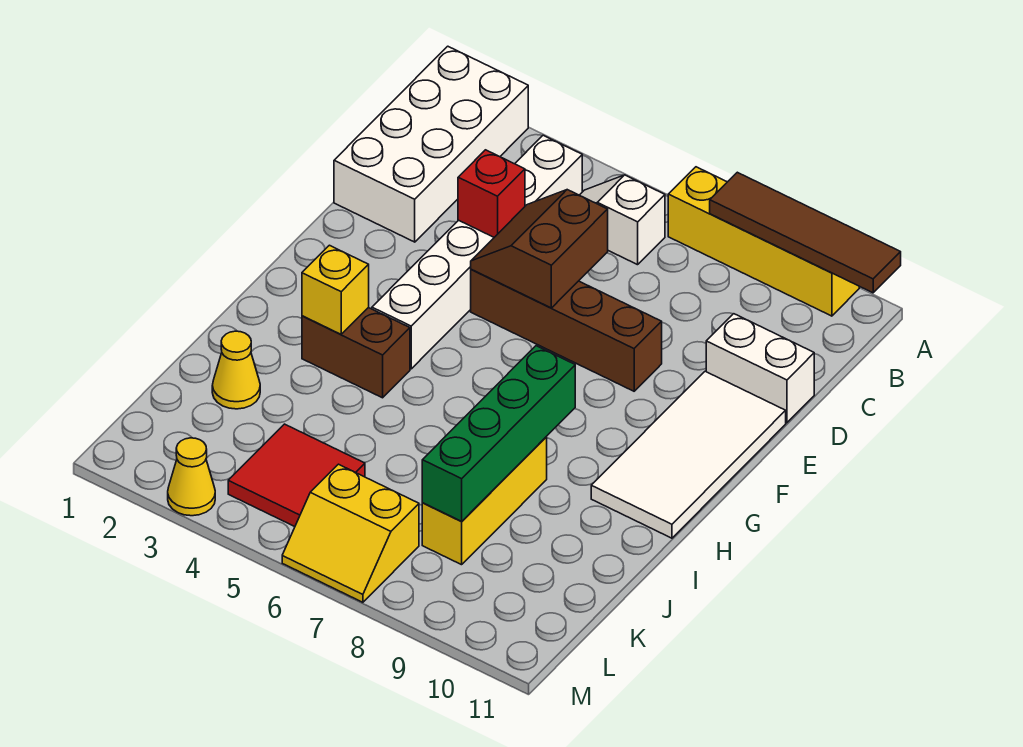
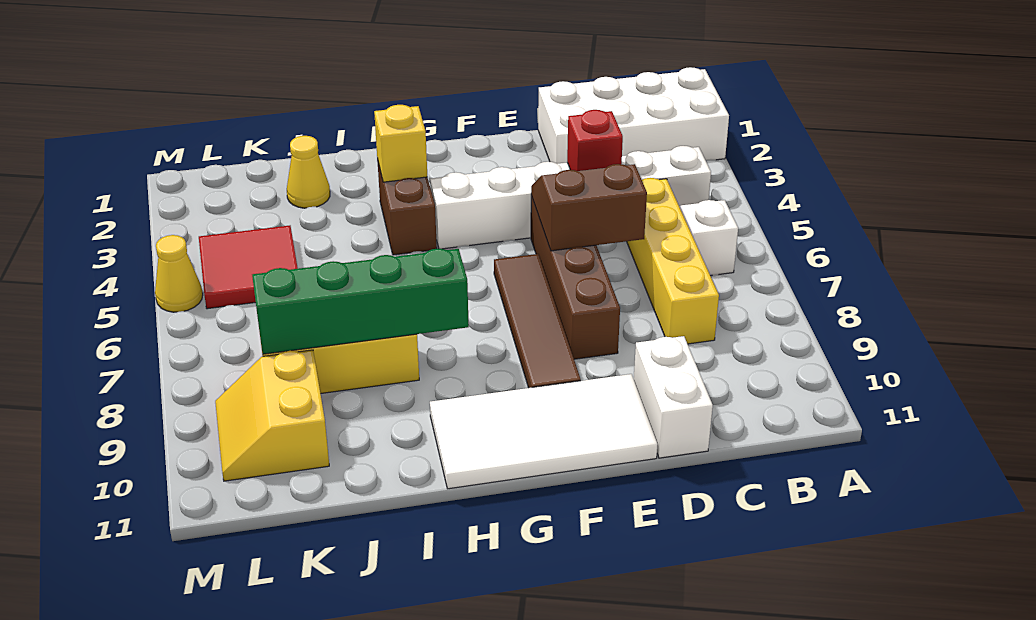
yellow brick A7:A10 level 1 -> yellow brick C5:C8 level 1
brown tile A8:A11 level 2 -> brown tile F6:F9 level 1
yellow slope L6:M7 level 1 top L -> yellow slope K9:L10 level 1 top K
yellow cone M3 level 1 -> yellow cone M5 level 1

